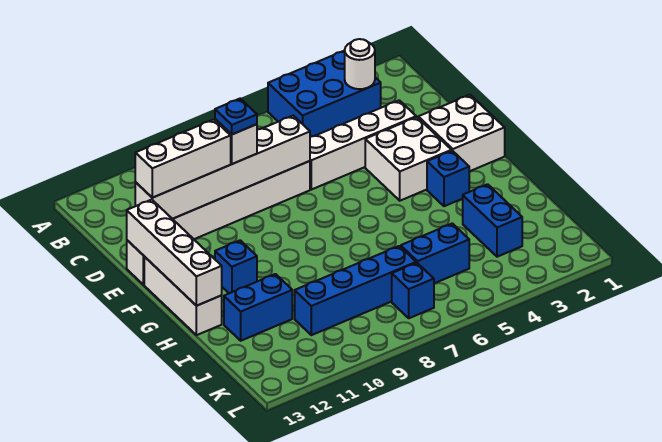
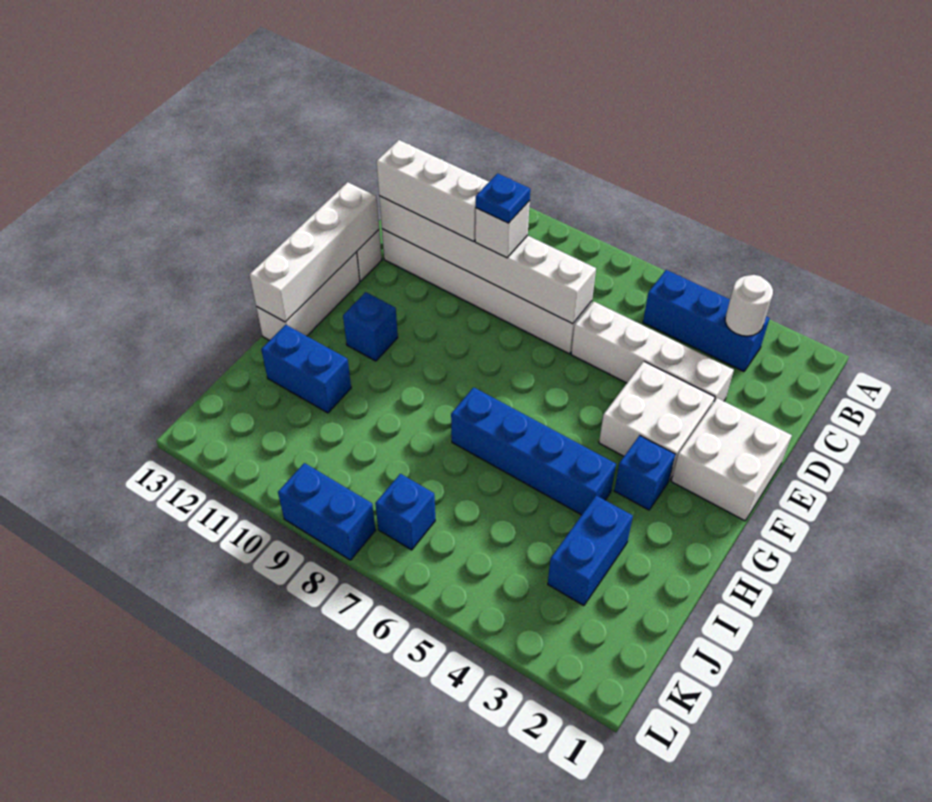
blue brick A3:B5 level 1 -> blue brick B3:B5 level 1
blue brick J5:J6 level 1 -> blue brick L8:L9 level 1
blue brick J7:J10 level 1 -> blue brick H4:H7 level 1

